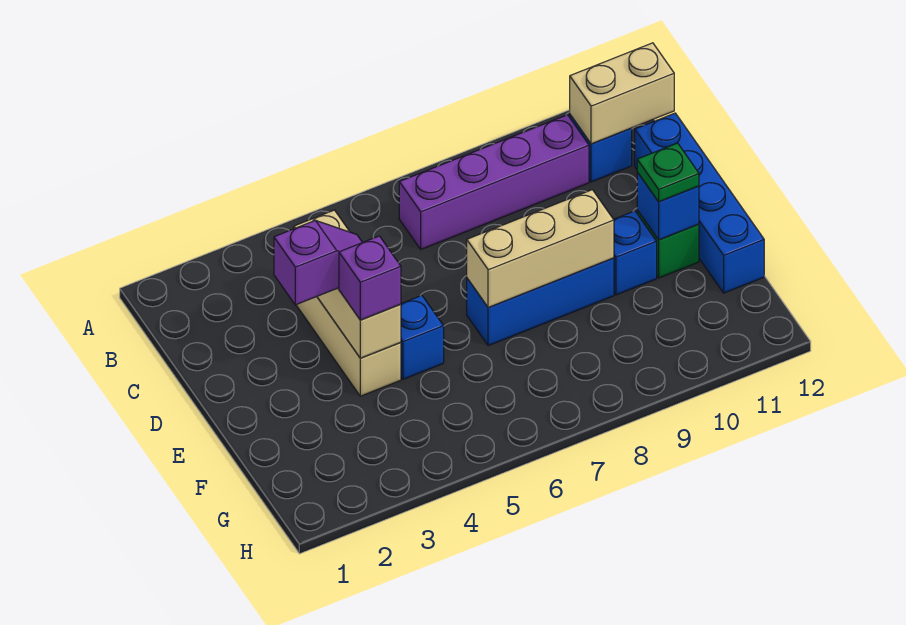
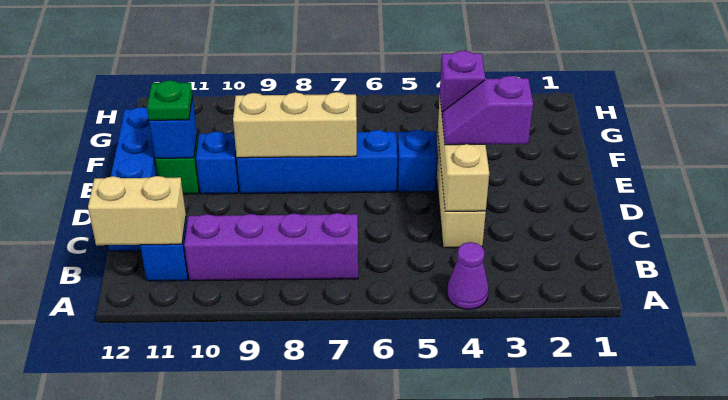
none -> purple cone A4 level 1
blue brick E7:E9 level 1 -> blue brick E6:E9 level 1

